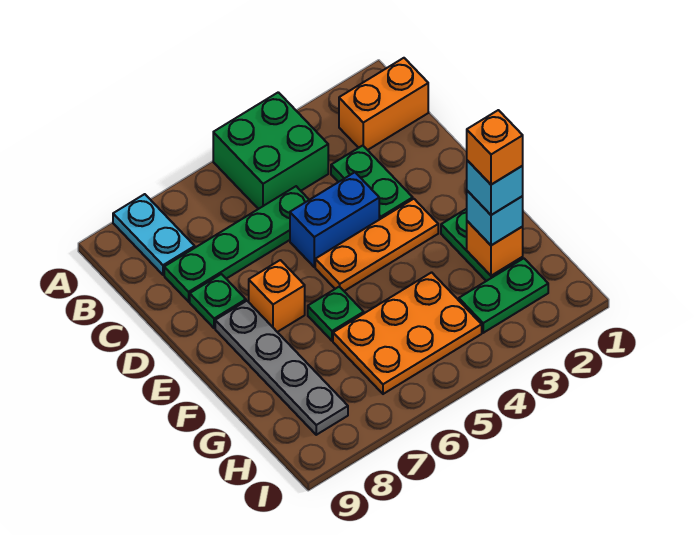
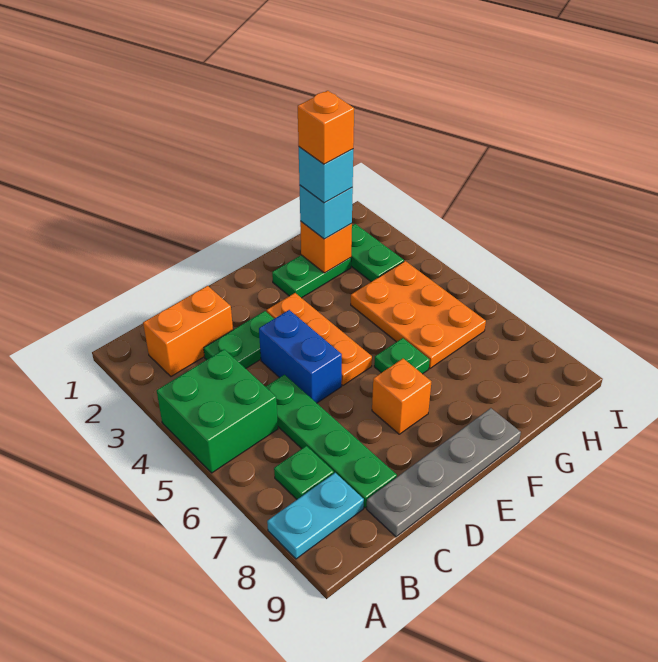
orange brick B1:B2 level 1 -> orange brick B2:C2 level 1
green plate D8 level 1 -> green plate B7 level 1
grey plate E8:H8 level 1 -> grey plate C9:F9 level 1

